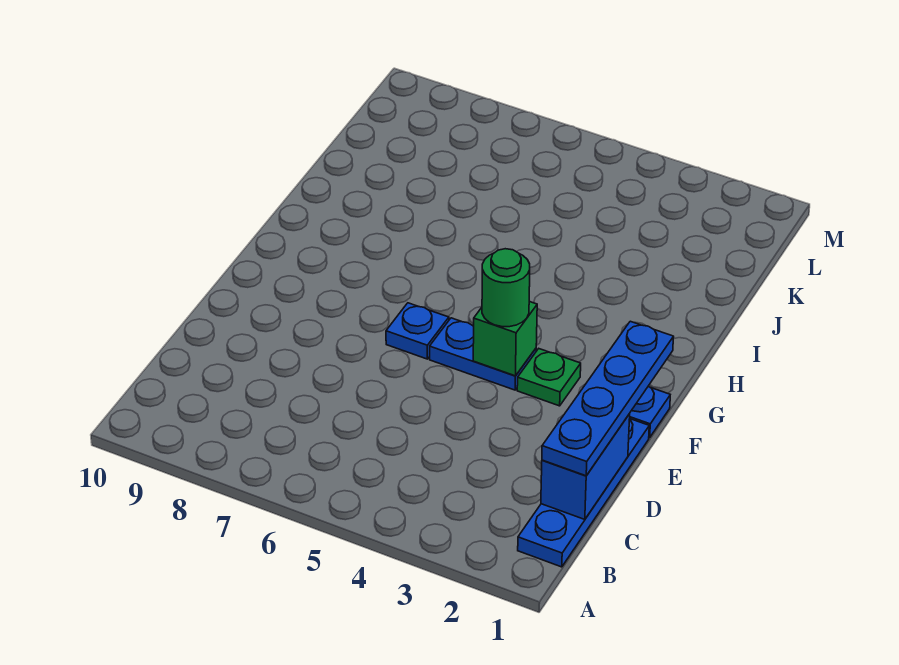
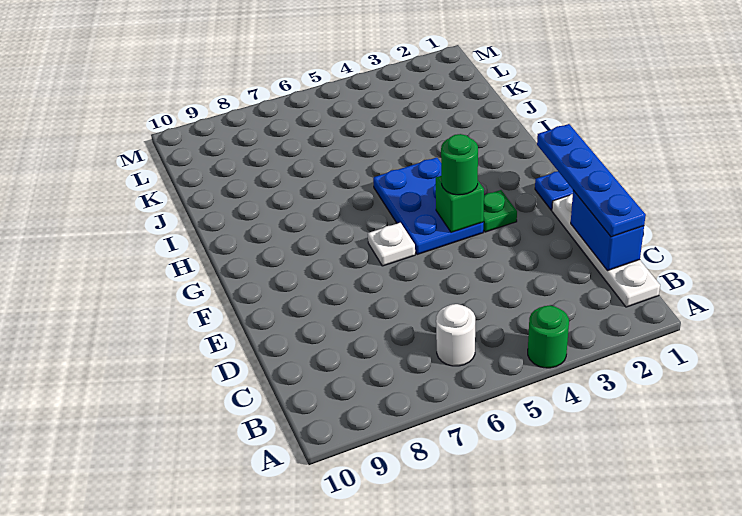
none -> green round brick A4 level 1
blue plate B1:E1 level 1 -> white plate B1:E1 level 1
none -> white round brick B6 level 1
blue plate F4:F5 level 1 -> blue plate F4:H5 level 1
blue plate F6 level 1 -> white plate F6 level 1

